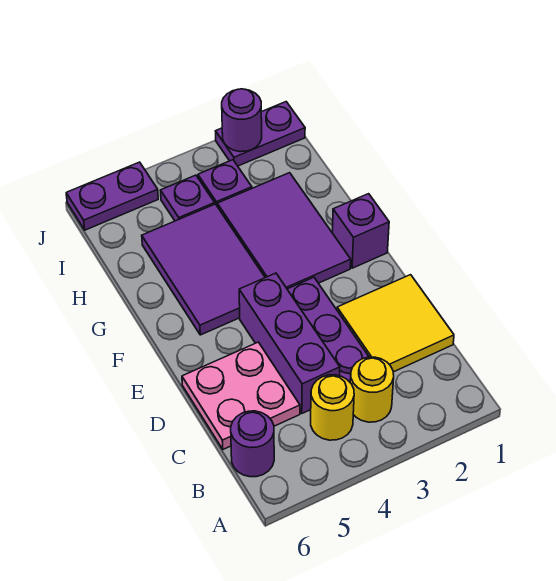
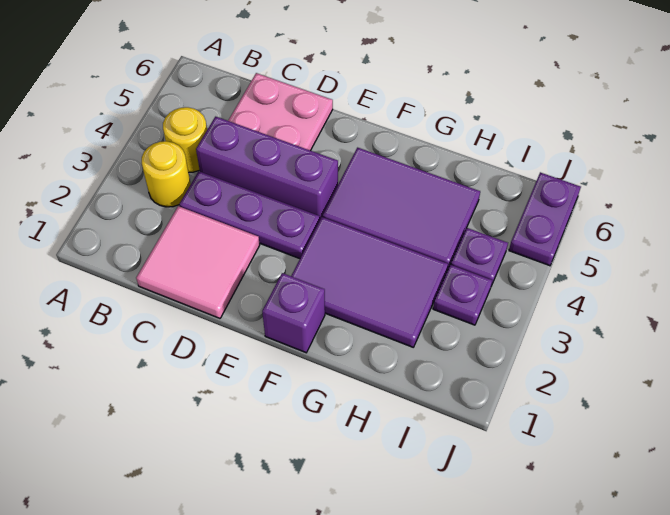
purple round brick B6 level 1 -> none
yellow tile C1:D2 level 1 -> pink tile C1:D2 level 1
purple plate J1:J2 level 1 -> none
purple round brick J2 level 2 -> none

